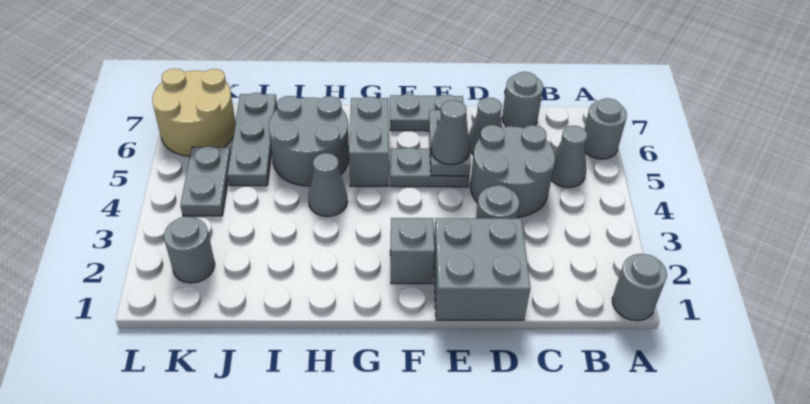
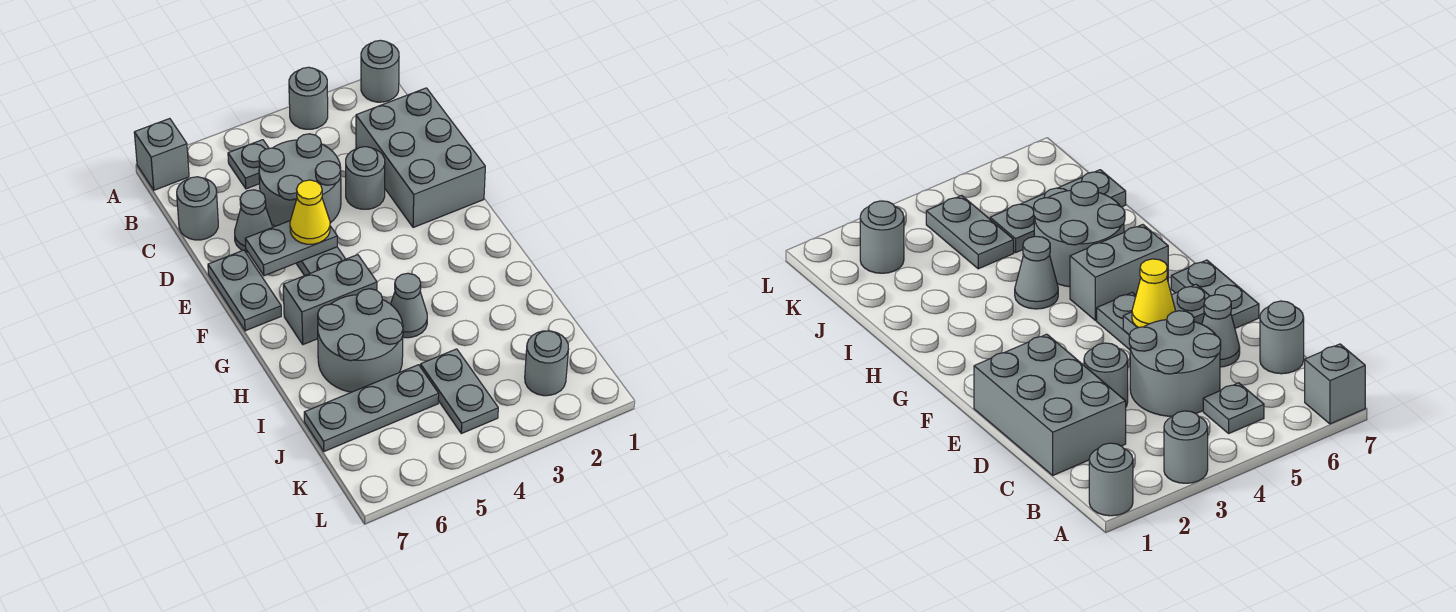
grey round brick A6 level 1 -> grey round brick A3 level 1
grey cone B5 level 1 -> grey plate B5 level 1
grey brick D1:E2 level 1 -> grey brick C1:E2 level 1
grey cone E5 level 3 -> yellow cone E5 level 3
grey brick F2 level 1 -> grey brick A7 level 1
grey plate K4:K5 level 1 -> grey plate J4:K4 level 1
tan round brick K6:L7 level 1 -> none

